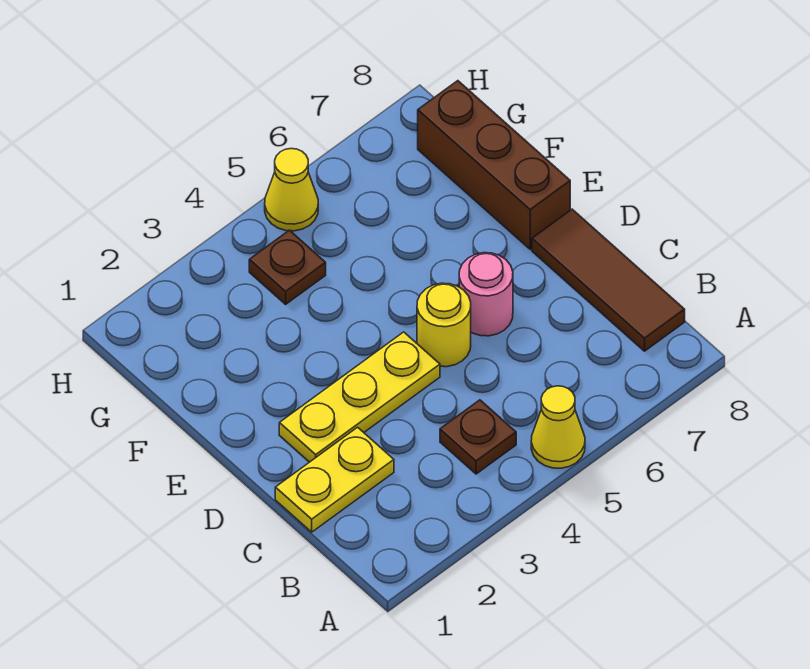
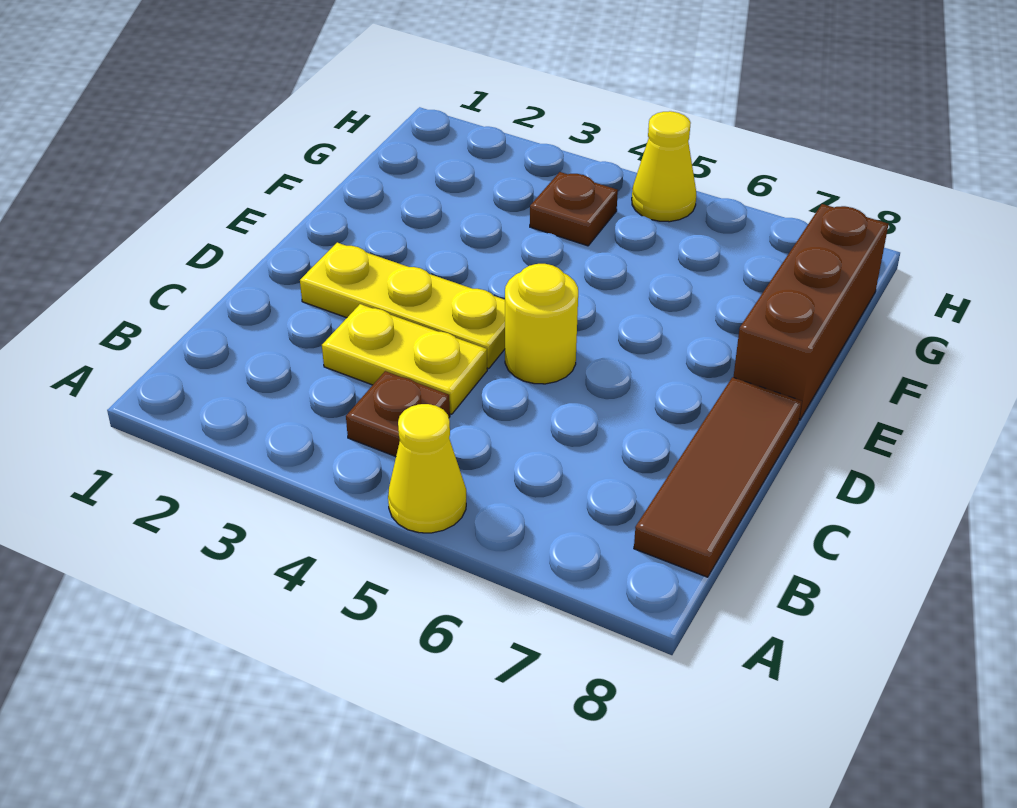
yellow plate C1:C2 level 1 -> yellow plate C3:C4 level 1
pink round brick D6 level 1 -> none

